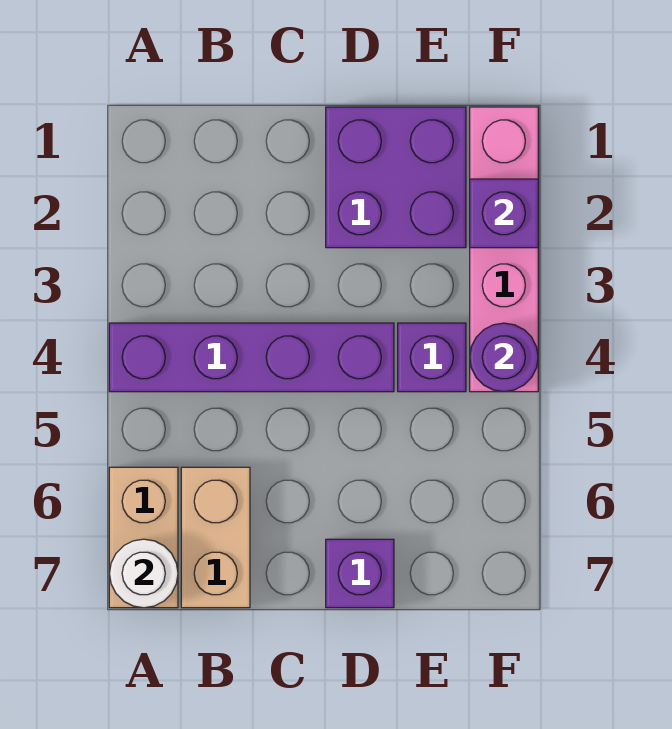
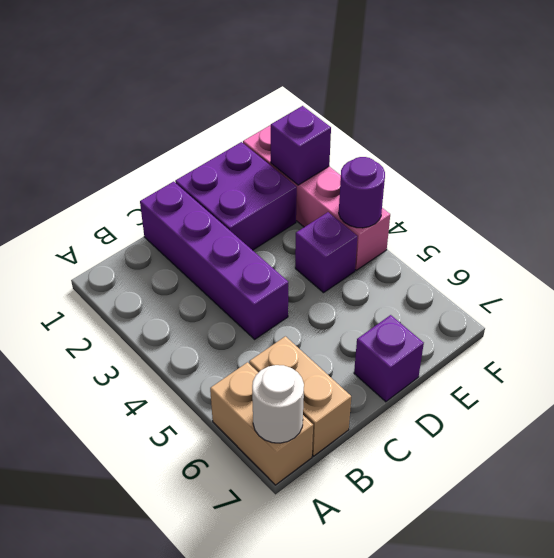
purple brick A4:D4 level 1 -> purple brick C1:C4 level 1

